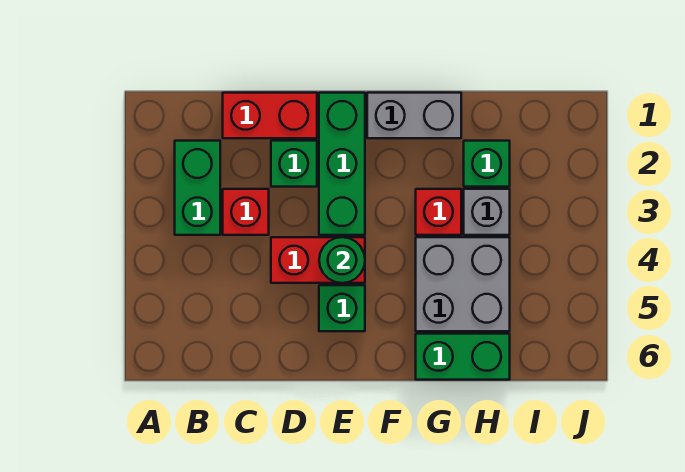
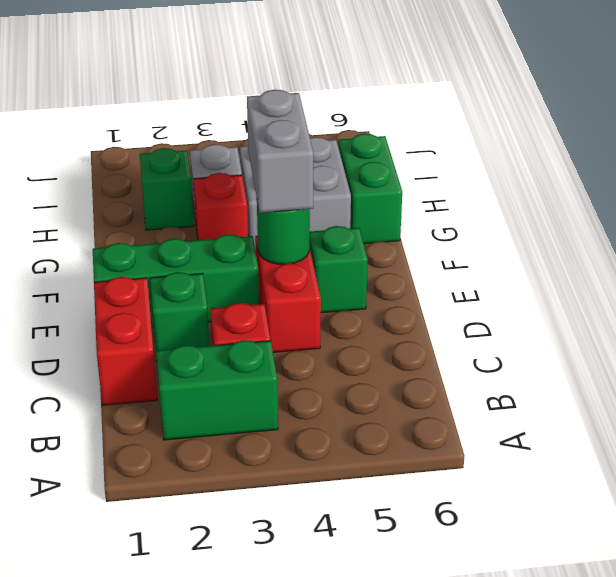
grey brick F1:G1 level 1 -> grey brick E4:F4 level 3

